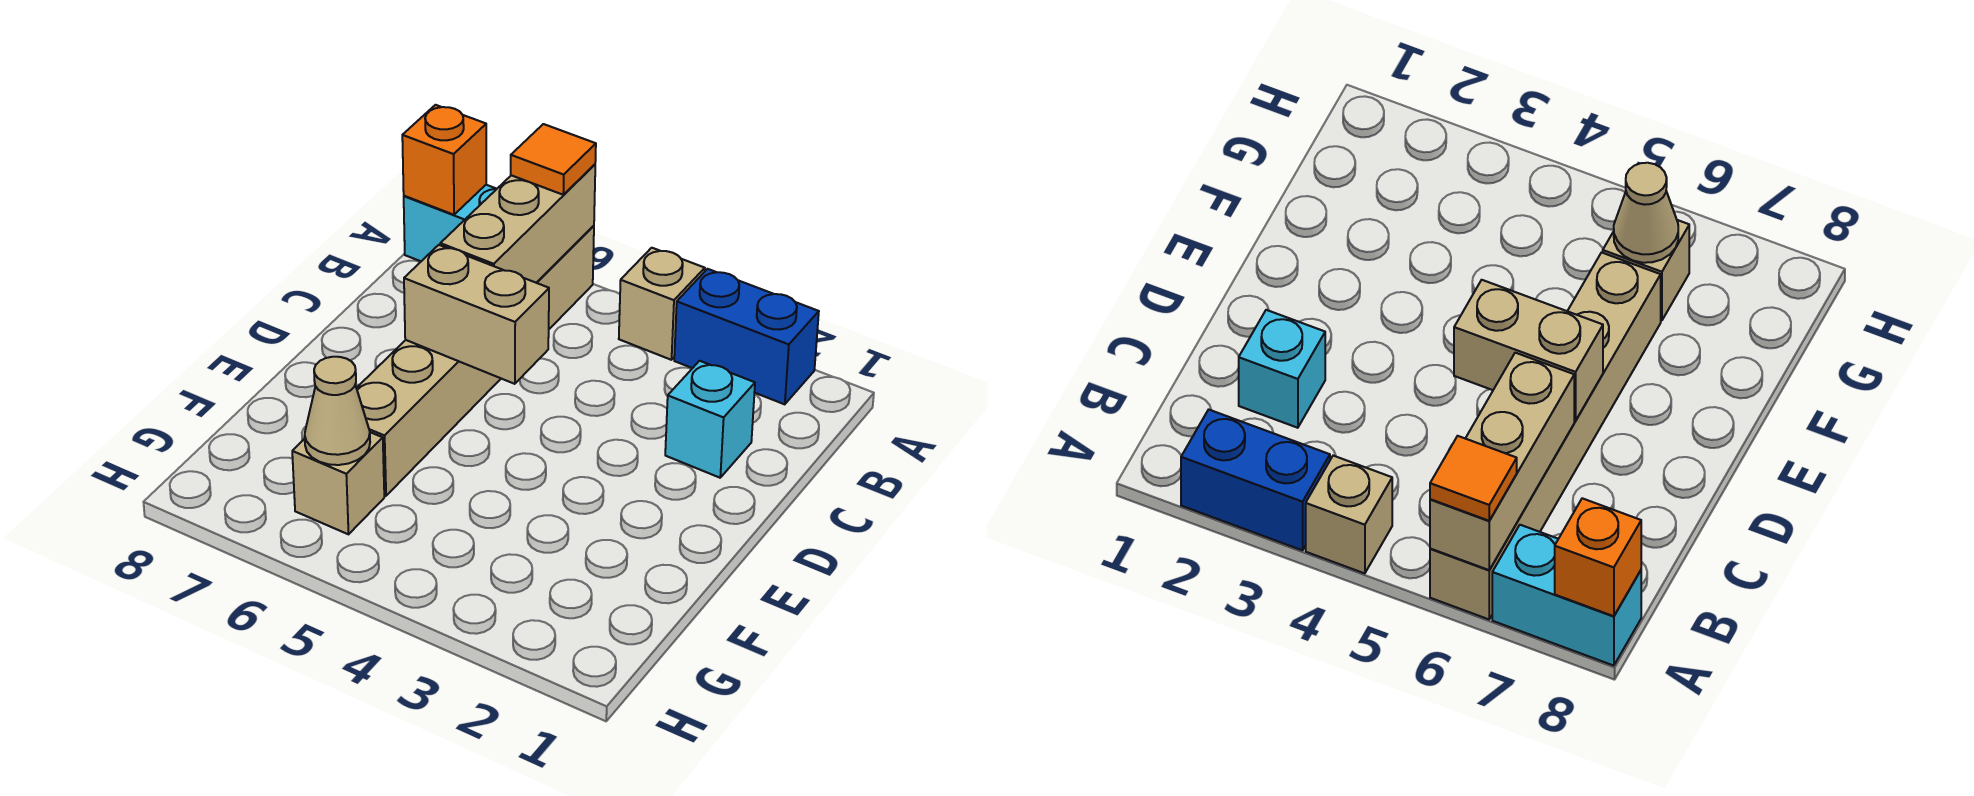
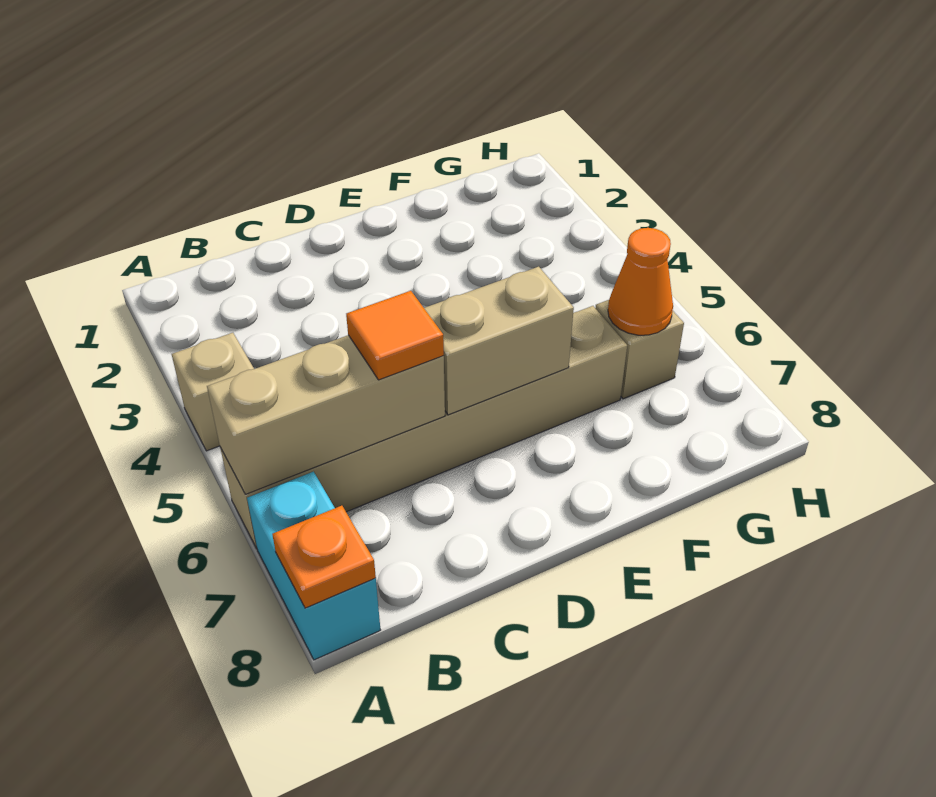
blue brick A2:A3 level 1 -> none
orange tile A6 level 3 -> orange tile C6 level 3
orange brick A8 level 2 -> orange plate A8 level 2
cyan brick C2 level 1 -> none
tan brick D5:D6 level 2 -> tan brick D6:E6 level 2
tan cone G6 level 2 -> orange cone G6 level 2

